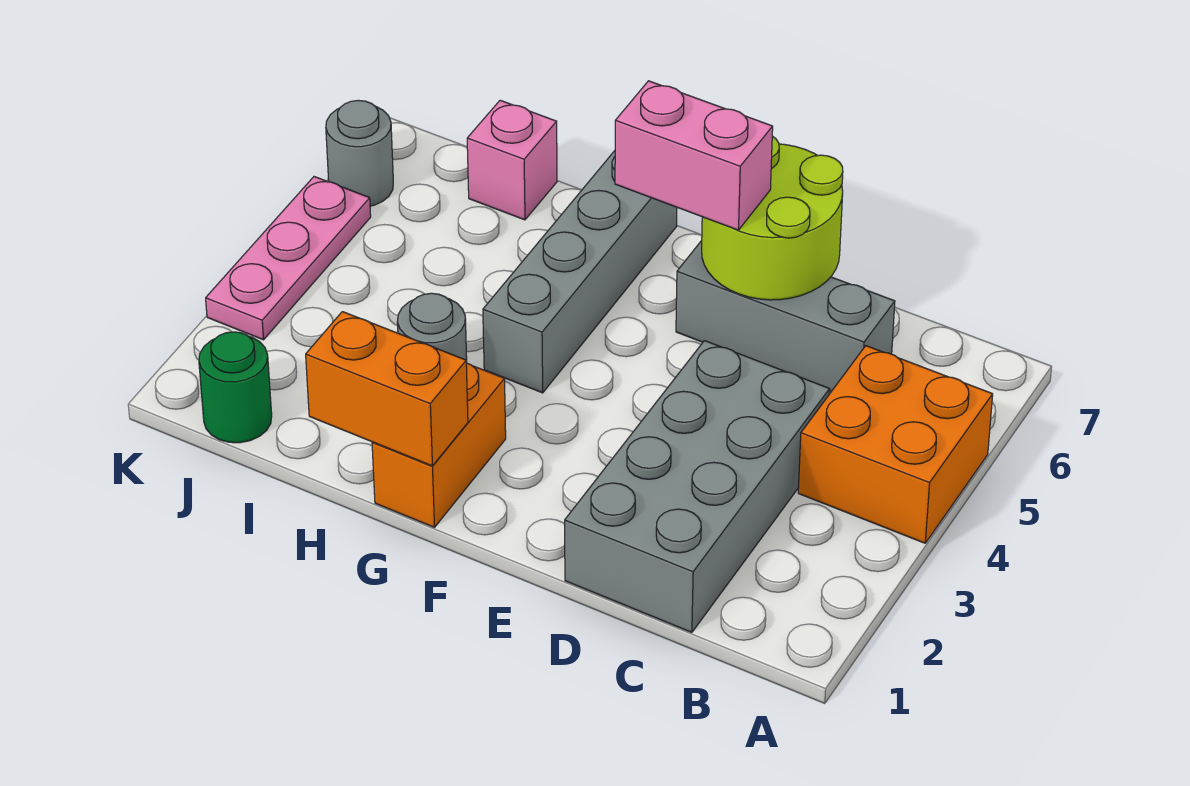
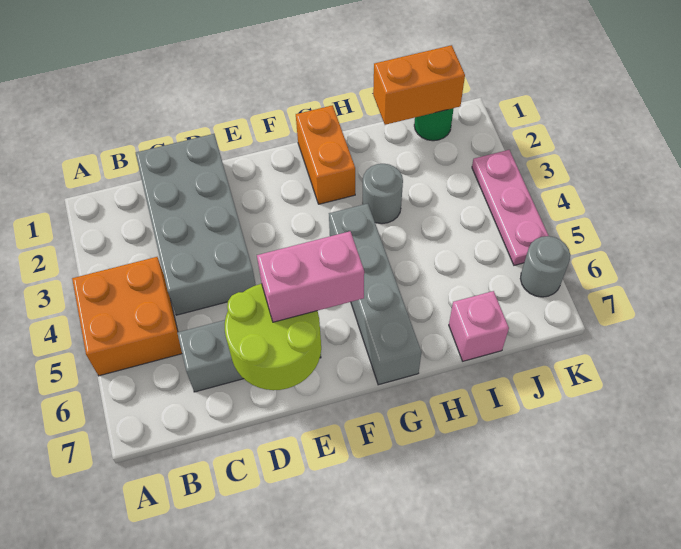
orange brick G1:H1 level 2 -> orange brick I1:J1 level 2

